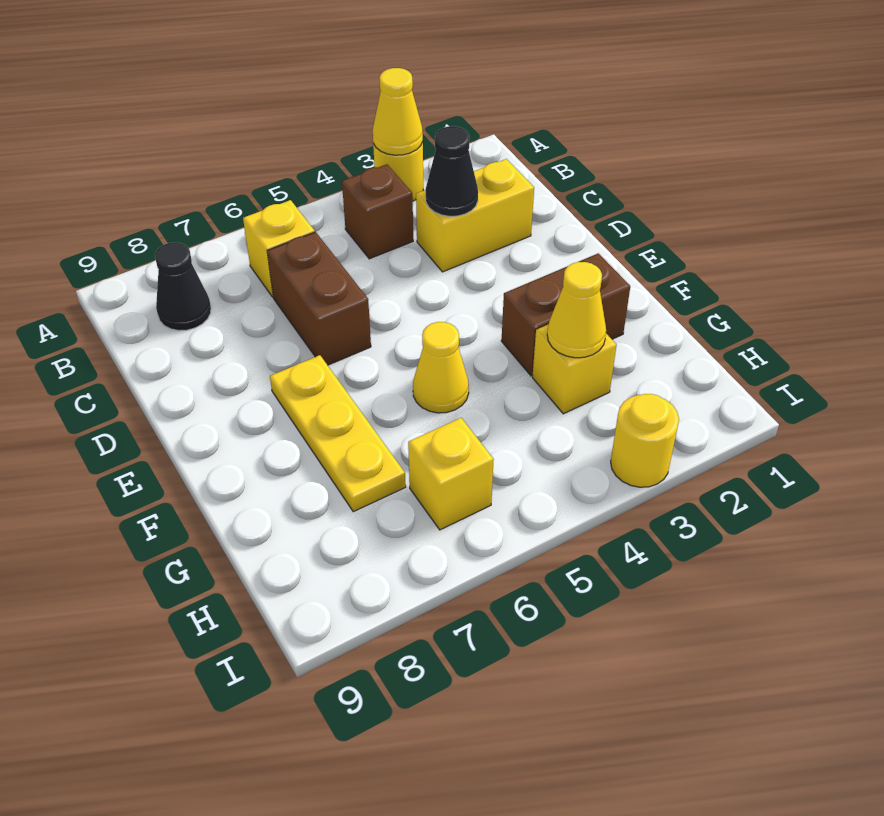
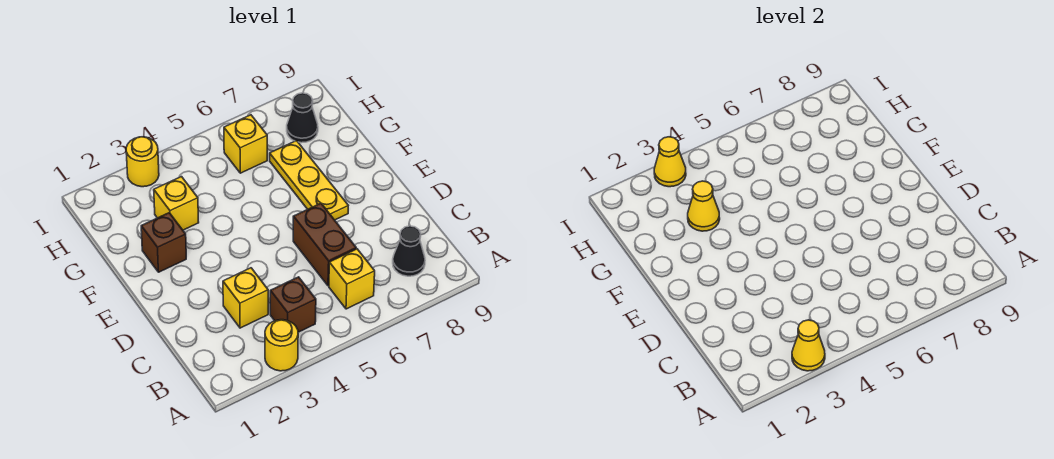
yellow brick C2:C3 level 1 -> yellow brick C3 level 1
black cone C3 level 2 -> black cone H8 level 1
brown brick F2:F3 level 1 -> brown brick F2 level 1
yellow cone F5 level 1 -> yellow cone I3 level 2

